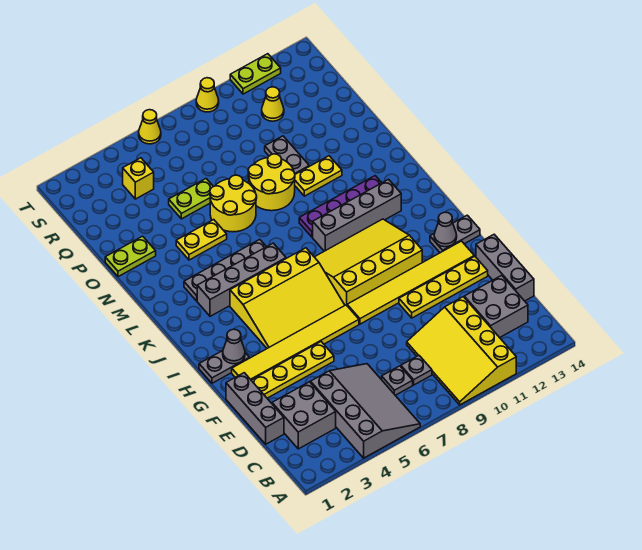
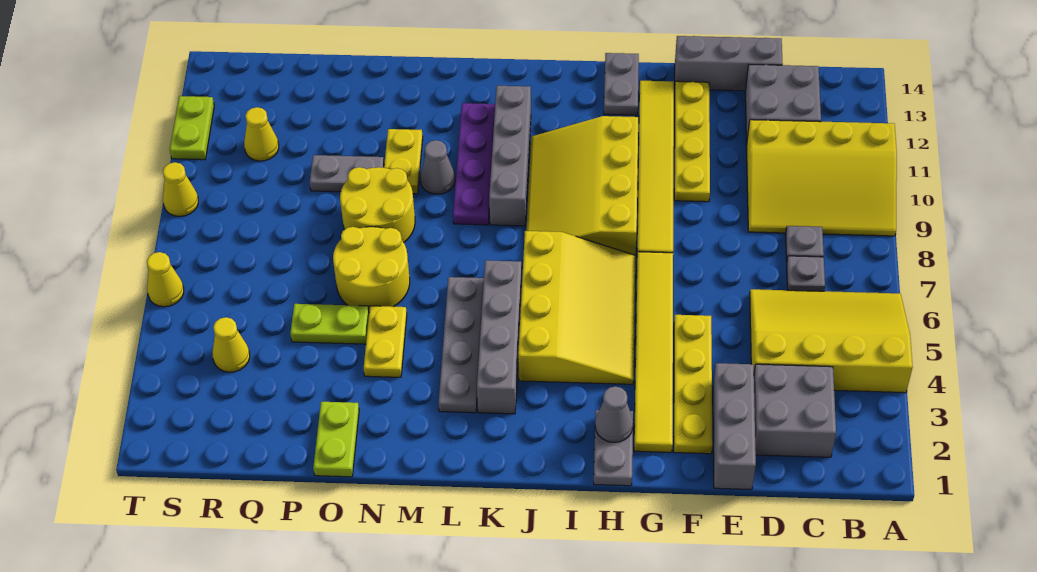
grey slope A4:D6 level 1 top 4 -> yellow slope A4:D6 level 1 top 4
grey brick D1:F1 level 1 -> grey brick E1:E3 level 1
grey cone H13 level 2 -> grey cone M10 level 1
lime plate P5:P6 level 1 -> lime plate O5:P5 level 1
yellow brick R4 level 1 -> yellow cone R4 level 1

